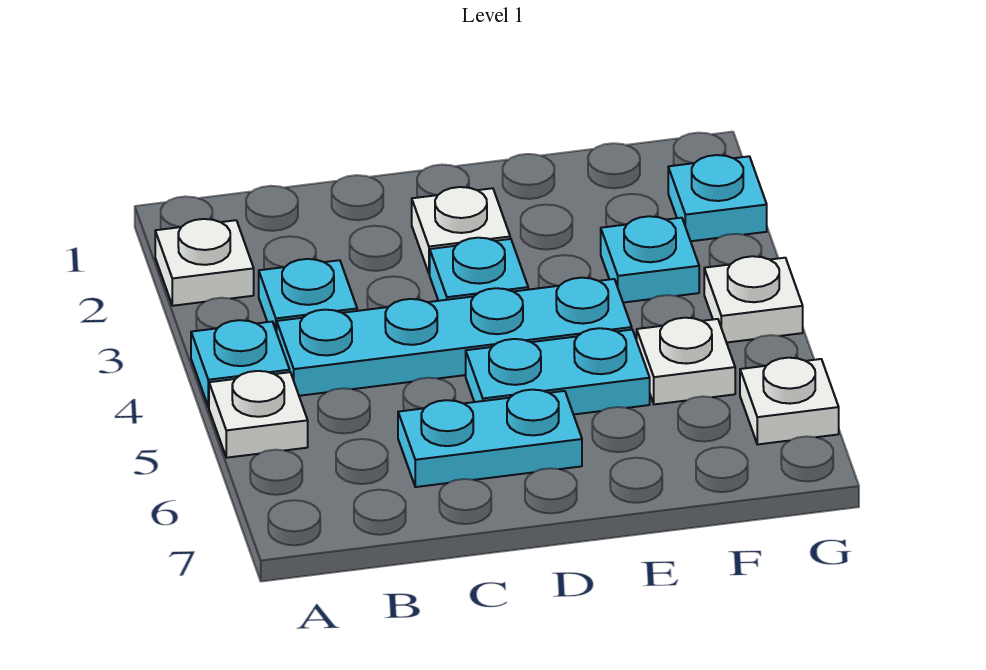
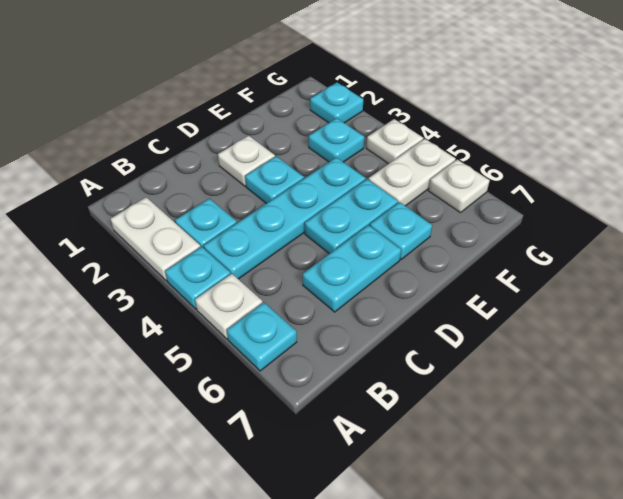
white plate A2 level 1 -> white plate A2:A3 level 1
none -> cyan plate A6 level 1
none -> cyan plate E6 level 1
white plate F5 level 1 -> white plate F5:G5 level 1

